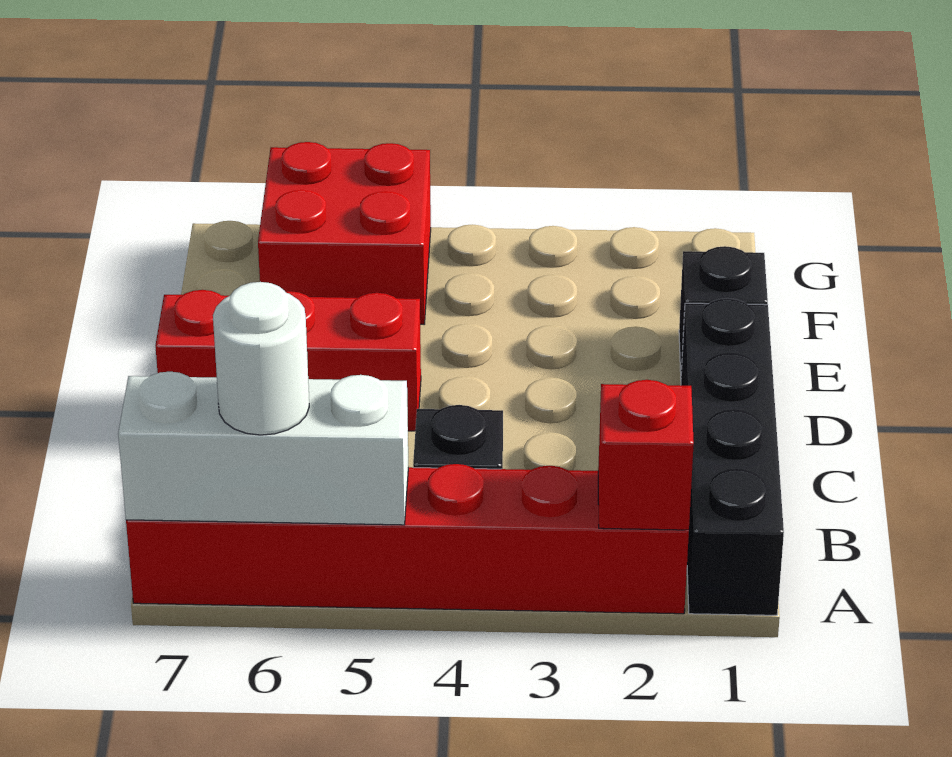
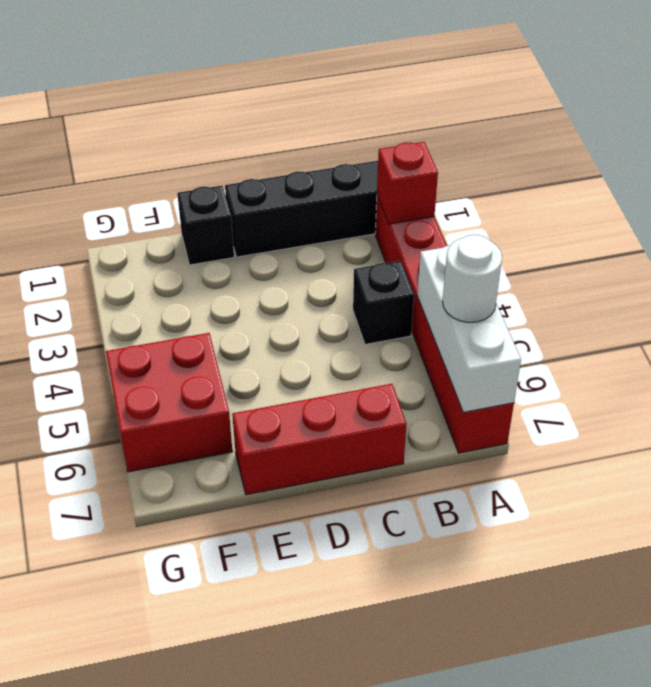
red brick D5:D7 level 1 -> red brick C7:E7 level 1

